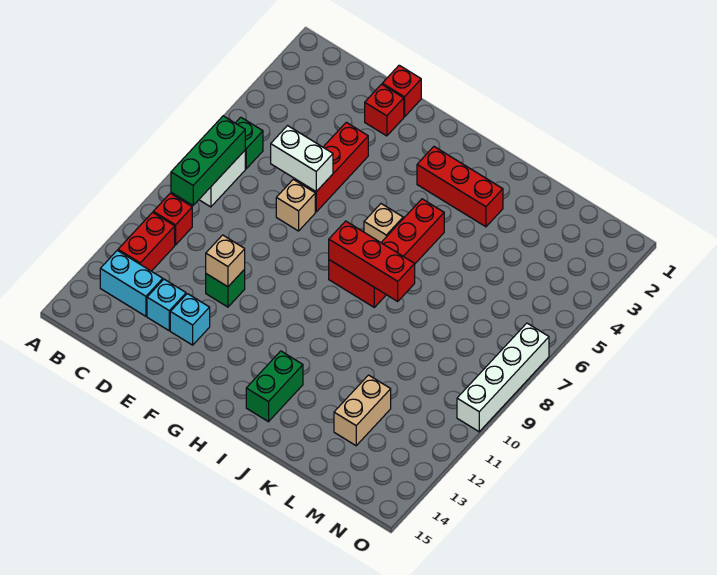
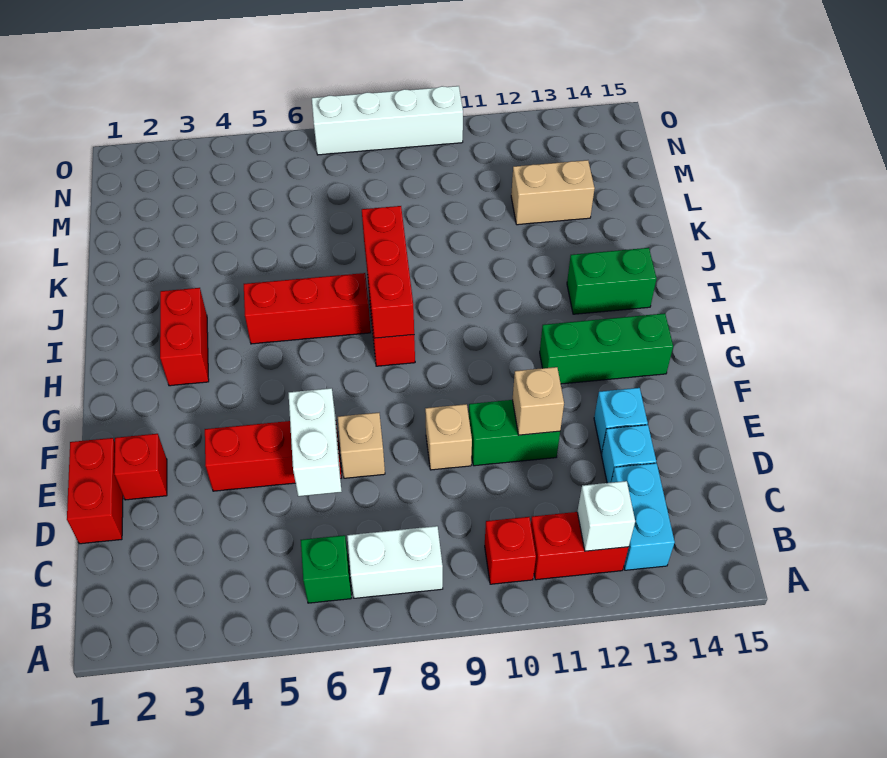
green brick B7:B9 level 2 -> green brick G12:G14 level 1
none -> white brick B12 level 2
red brick E1 level 1 -> red brick D1:E1 level 1
green brick E11 level 1 -> green brick E10:E11 level 1
red brick H3:J3 level 1 -> red brick H3:I3 level 1
tan brick H6 level 1 -> tan brick E9 level 1

